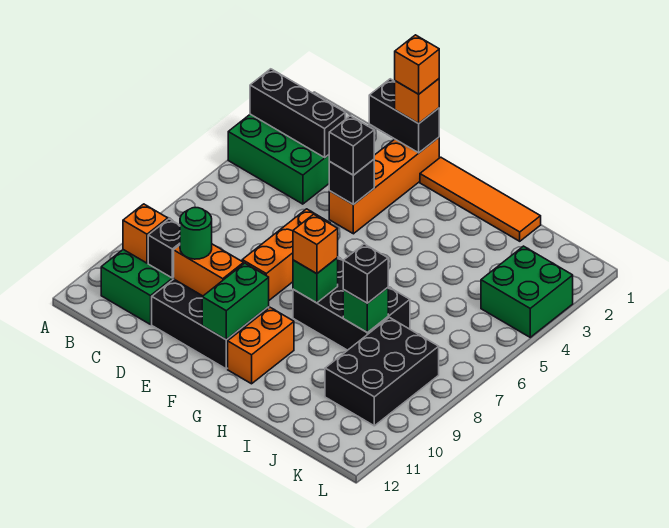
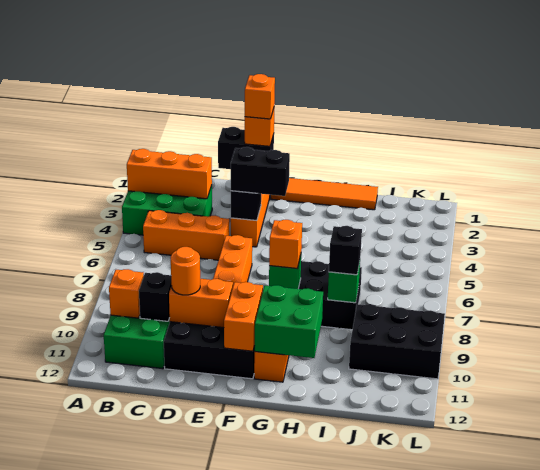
black brick A3:C3 level 2 -> orange brick A3:C3 level 2
none -> orange brick B5:D5 level 1
green round brick D10 level 3 -> orange round brick D10 level 3
black brick E4 level 3 -> black brick E4:F4 level 3
green brick F10:F11 level 2 -> orange brick F10:F11 level 2
black brick J8:K10 level 1 -> black brick J9:L10 level 1
green brick K3:L4 level 1 -> green brick G10:H11 level 2

